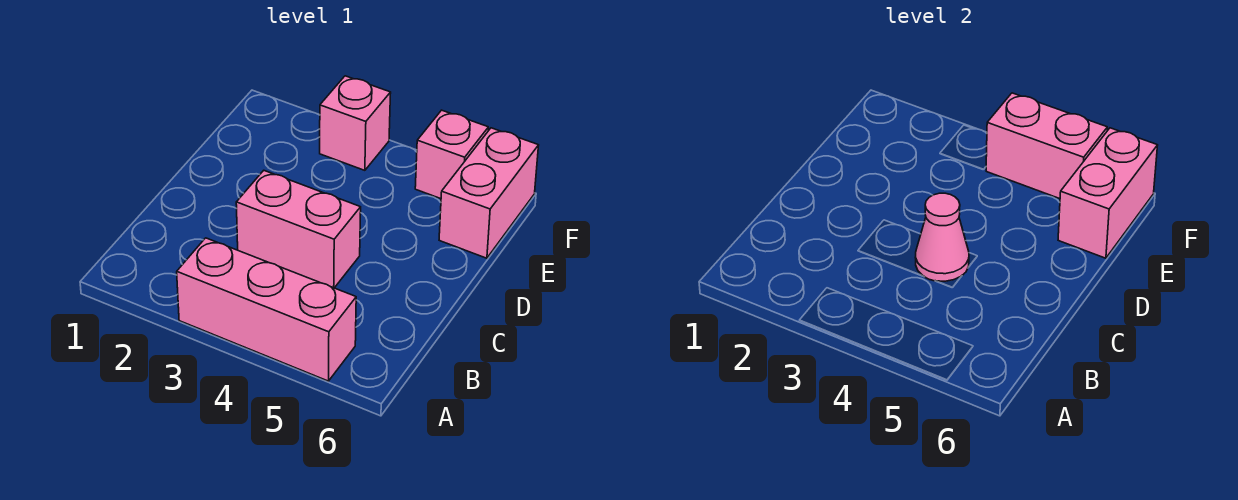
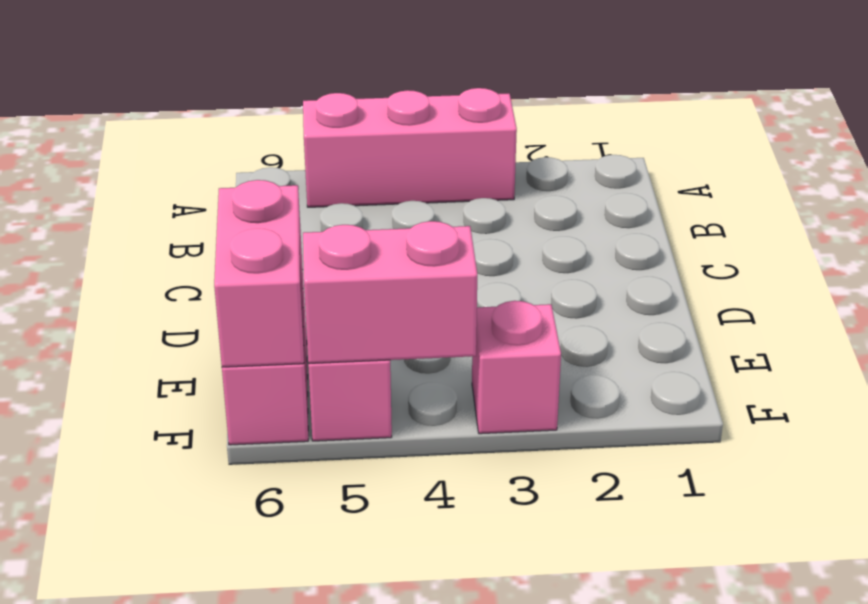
pink brick C3:C4 level 1 -> none
pink cone C4 level 2 -> none

